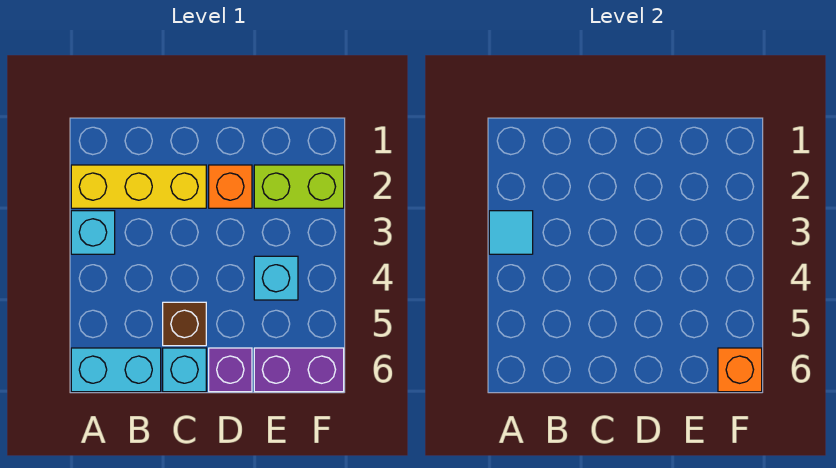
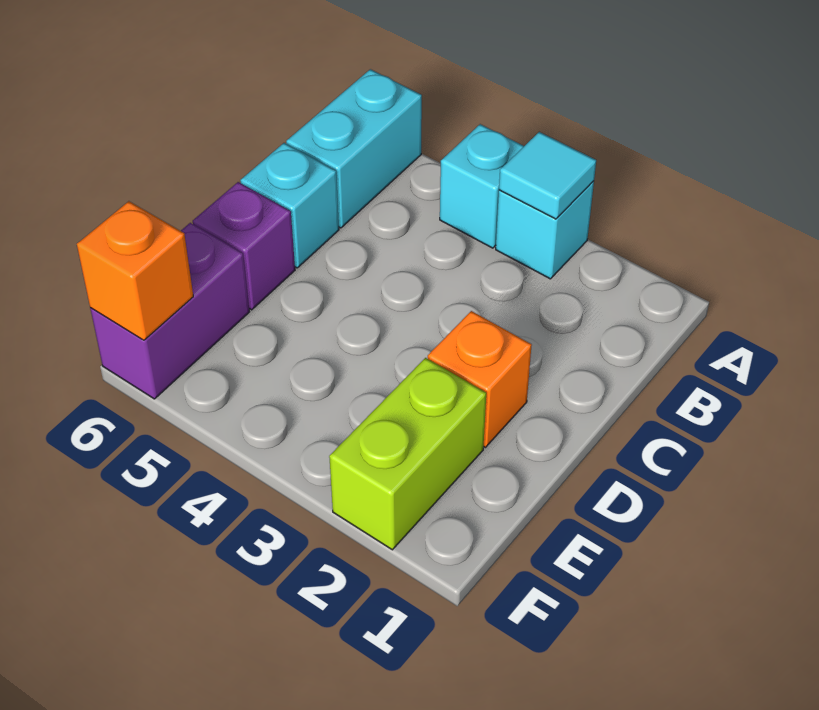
yellow brick A2:C2 level 1 -> none
brown brick C5 level 1 -> none
cyan brick E4 level 1 -> cyan brick A4 level 1

